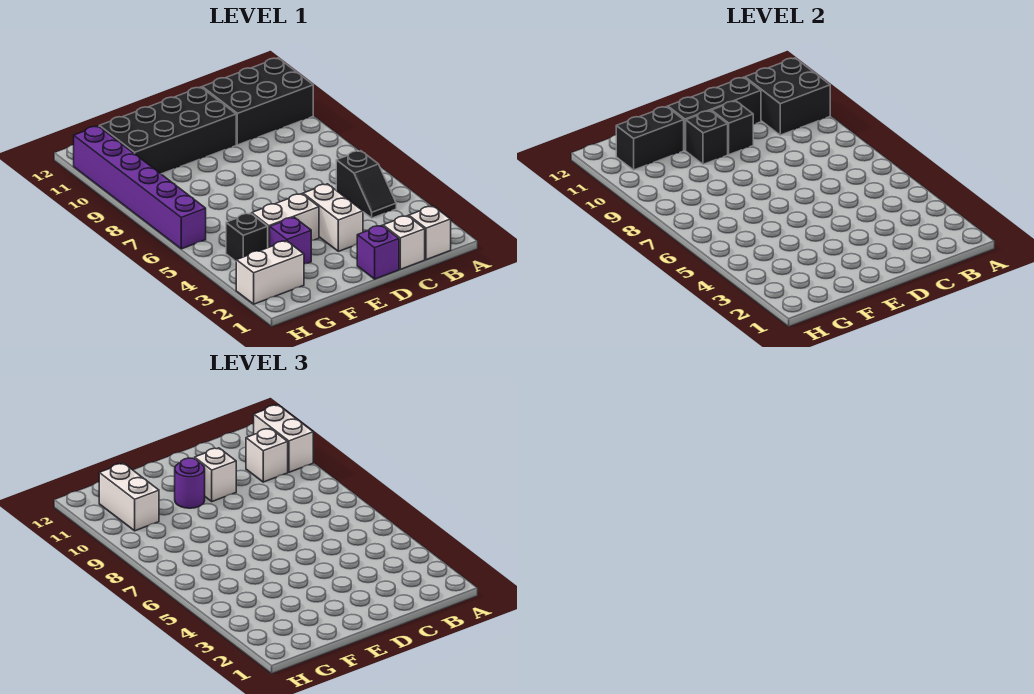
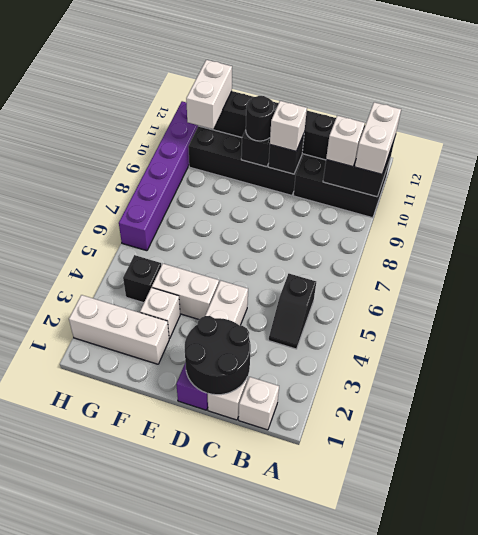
none -> black round brick C1:D2 level 2
purple round brick E10 level 3 -> black round brick E10 level 3
purple brick F3 level 1 -> white brick F3 level 1
white brick G2:H2 level 1 -> white brick F2:H2 level 1

